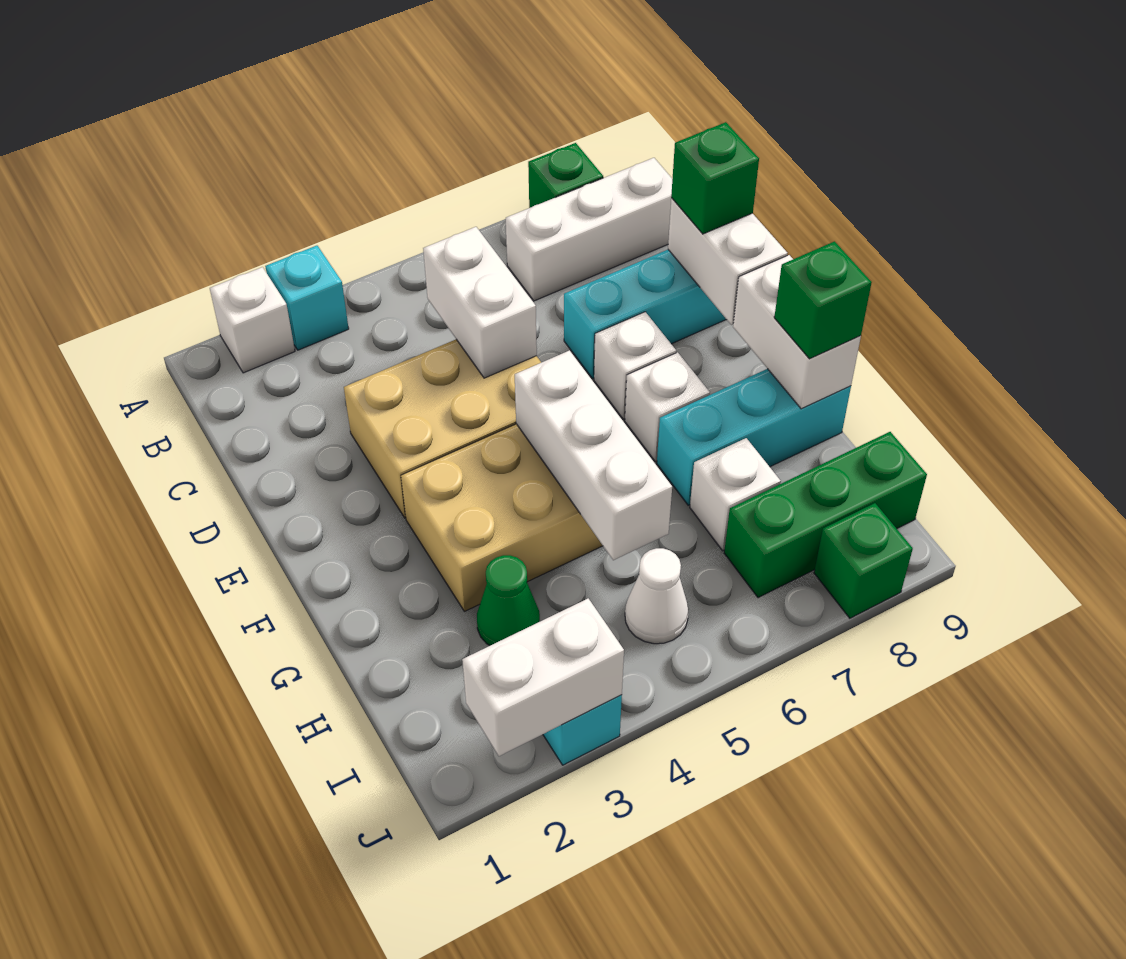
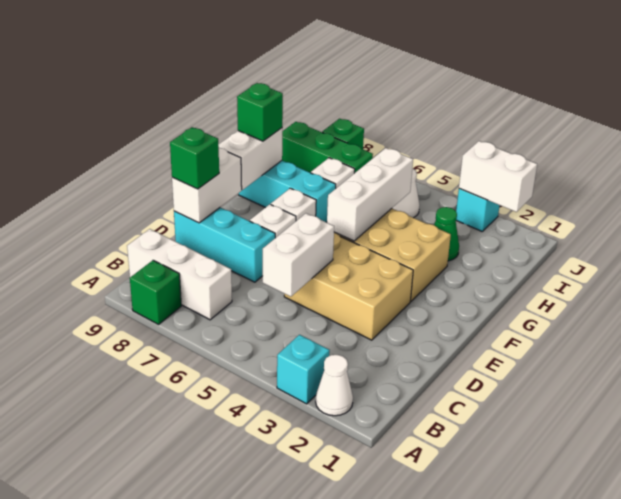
white brick A2 level 1 -> white cone A2 level 1

